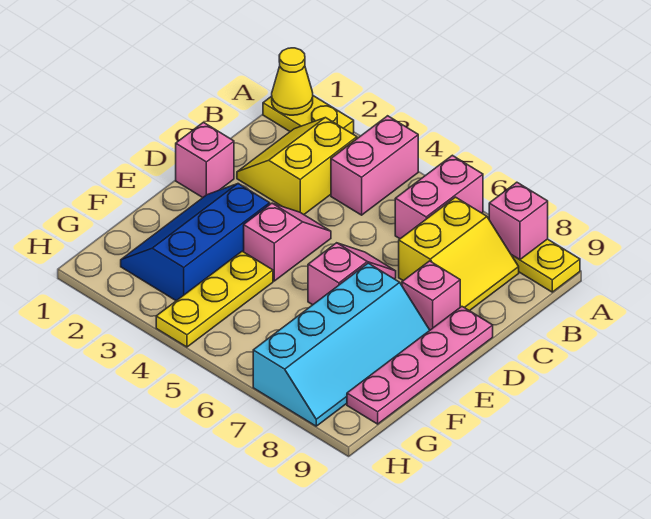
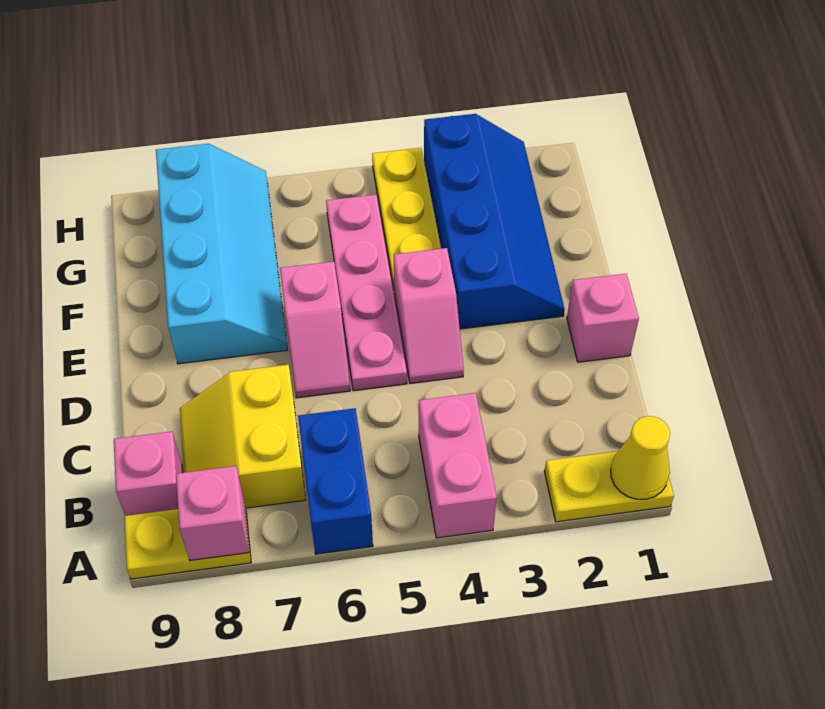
pink brick A6:B6 level 1 -> blue brick A6:B6 level 1
yellow slope B2:C3 level 1 top 3 -> none
pink brick D8 level 1 -> pink brick B9 level 1
pink plate D9:G9 level 1 -> pink plate D5:G5 level 1
blue slope E2:G3 level 1 top 3 -> blue slope E2:H3 level 1 top 3
cyan slope E7:H8 level 1 top 7 -> cyan slope E7:H8 level 1 top 8

